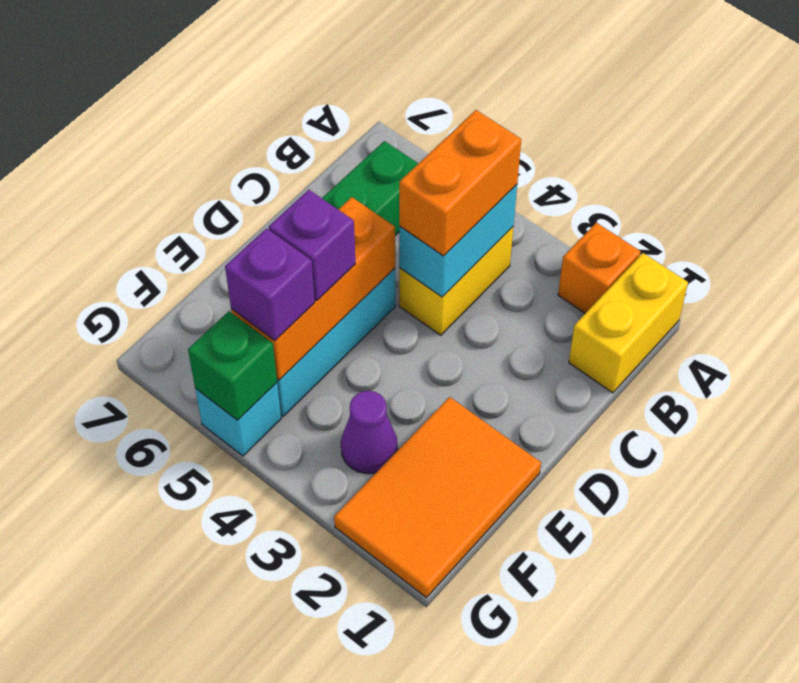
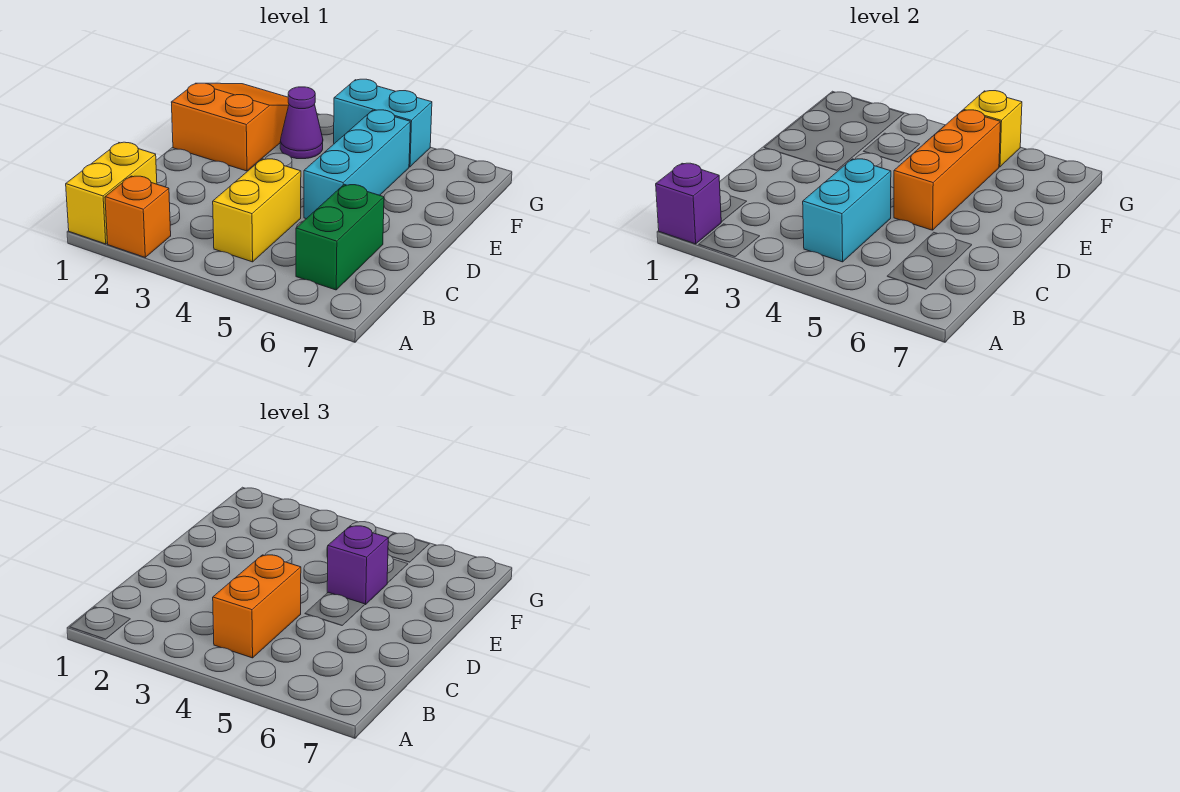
orange tile E1:G2 level 1 -> orange slope E1:G2 level 1 top E
purple brick F5 level 3 -> purple brick A1 level 2
cyan brick G5 level 1 -> cyan brick G4:G5 level 1
green brick G5 level 2 -> yellow brick G5 level 2

